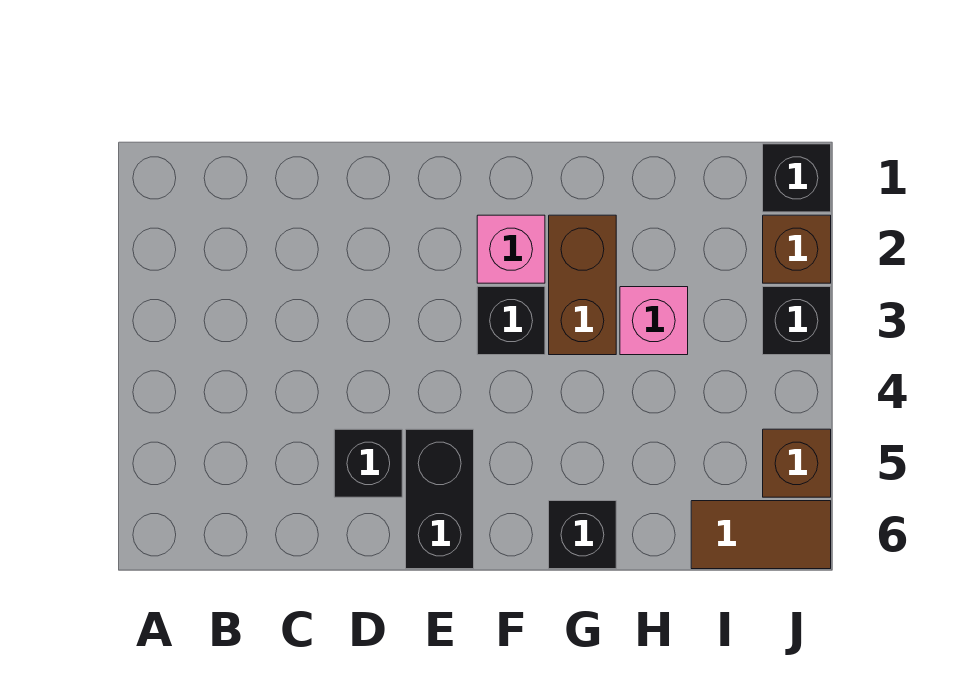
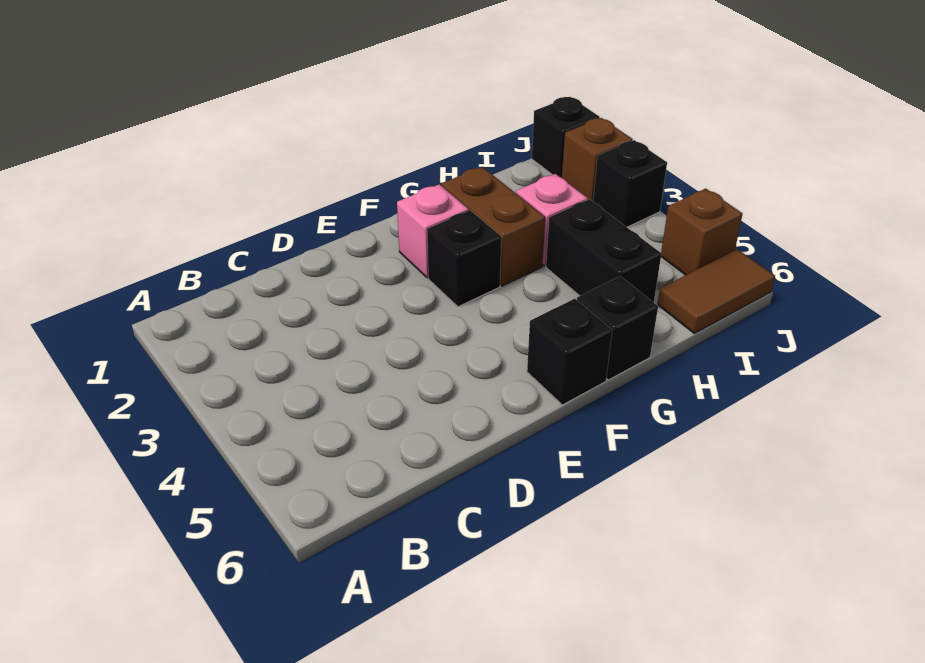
black brick D5 level 1 -> black brick F6 level 1
black brick E5:E6 level 1 -> black brick H4:H5 level 1

